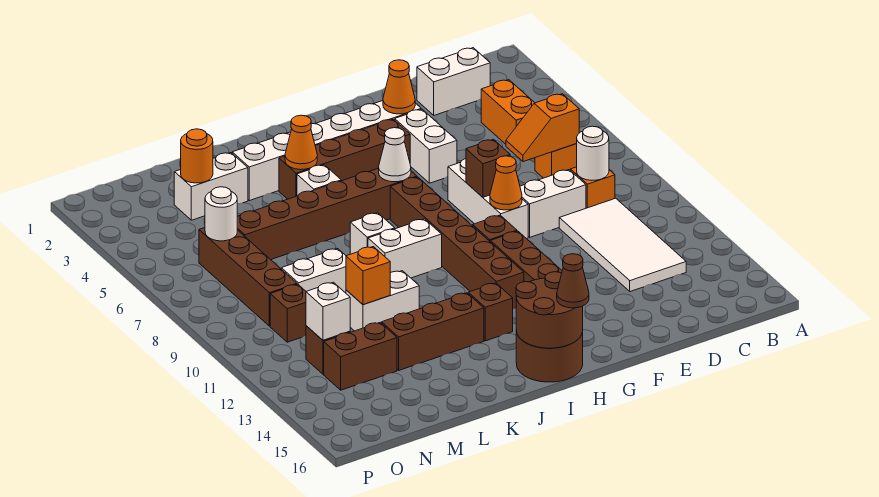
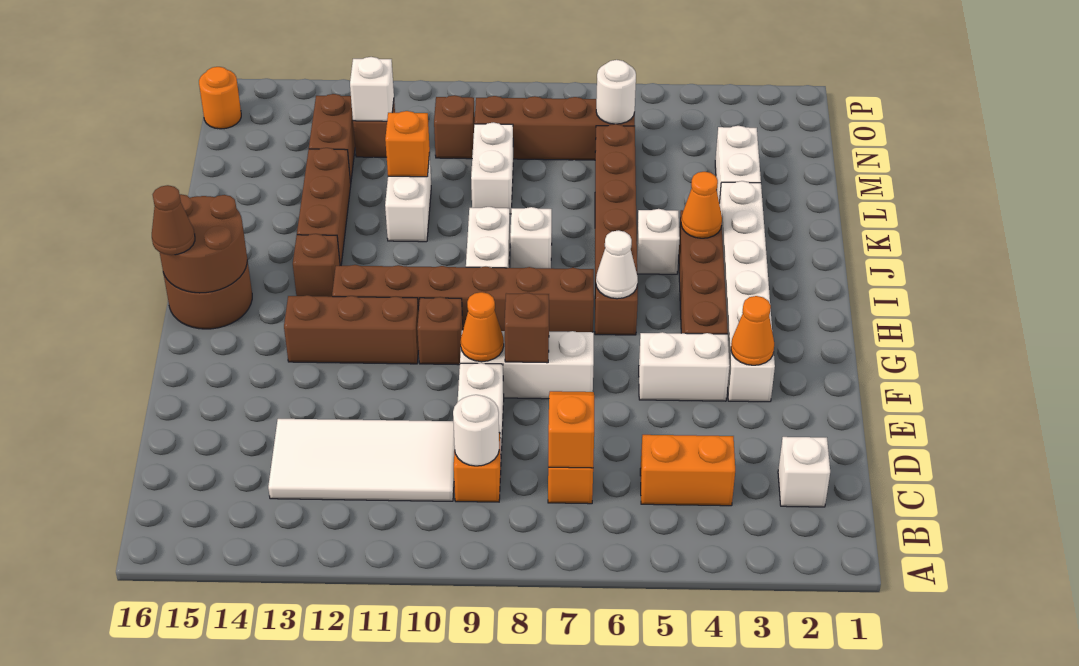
white brick C2:D2 level 1 -> white brick C2 level 1
orange round brick M3 level 2 -> orange round brick O16 level 1

